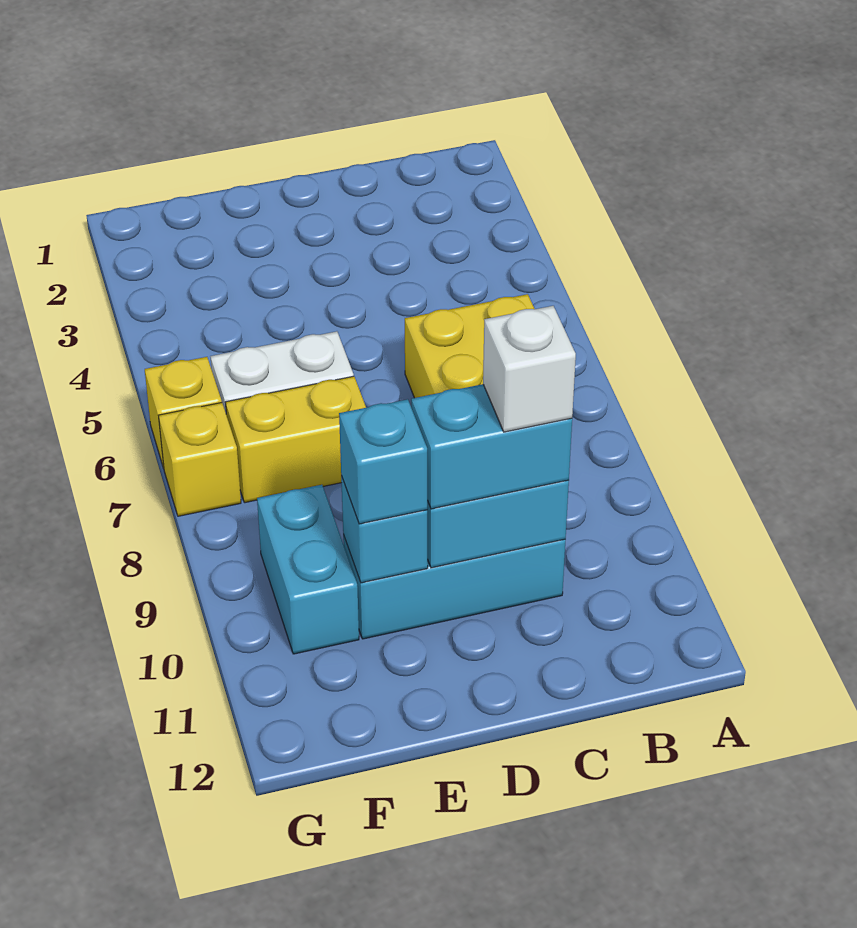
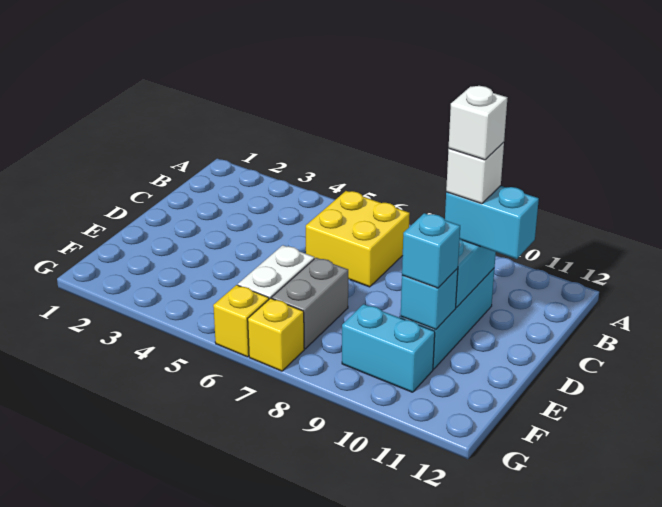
cyan brick C10:D10 level 3 -> cyan brick C10:C11 level 3
none -> white brick C10 level 5
yellow brick E7:F7 level 1 -> grey brick E7:F7 level 1

